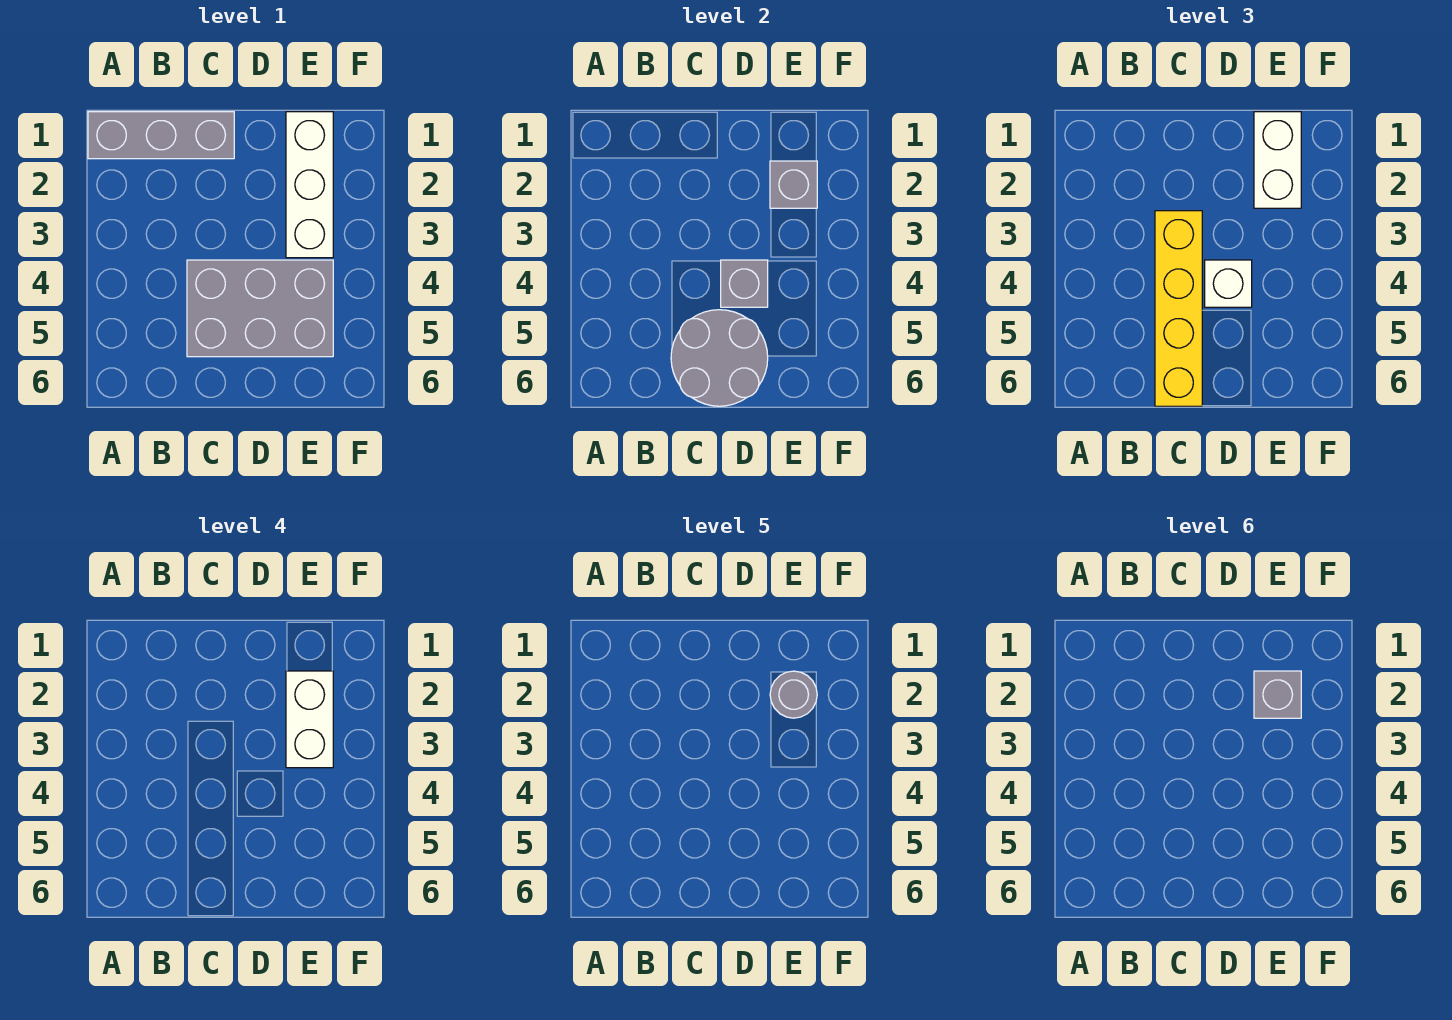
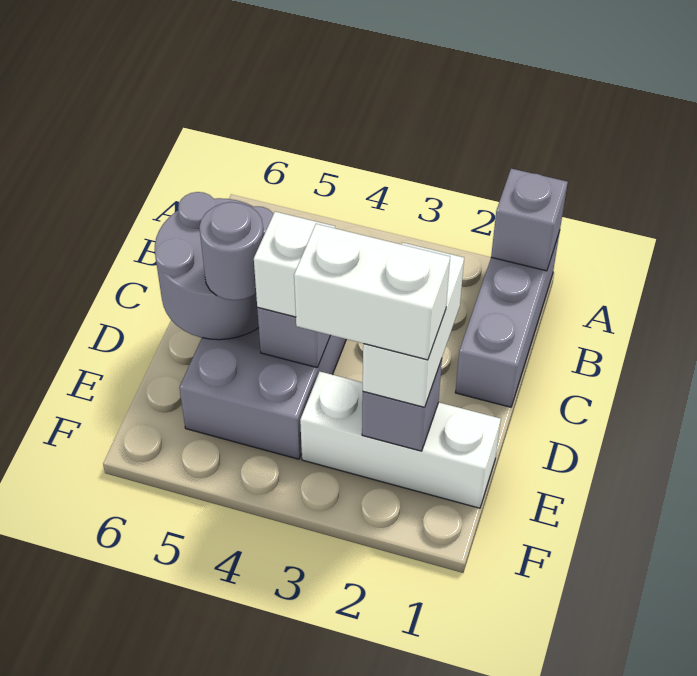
yellow brick C3:C6 level 3 -> none
white brick E1:E2 level 3 -> white brick D2:E2 level 3
grey round brick E2 level 5 -> grey round brick D5 level 3
grey brick E2 level 6 -> grey brick A1 level 2

